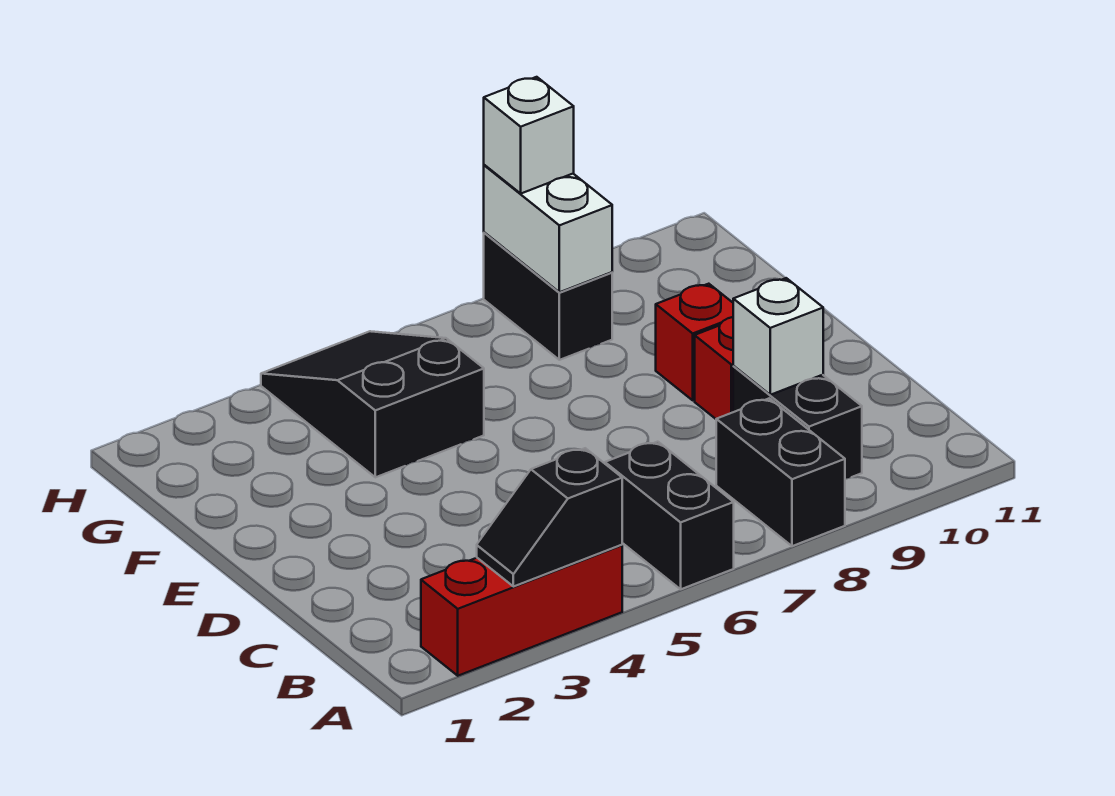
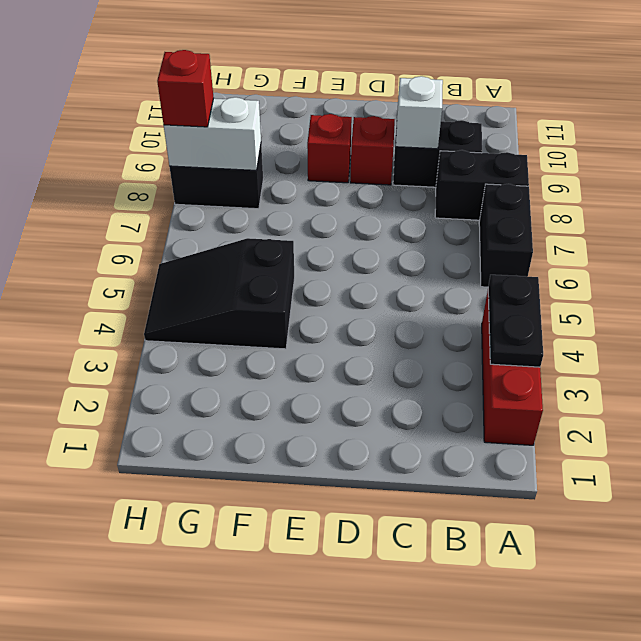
black slope A3:A4 level 2 top 4 -> black plate A3:A4 level 2
black brick A6:B6 level 1 -> black brick A6:A7 level 1
white brick H8 level 3 -> red brick H8 level 3

